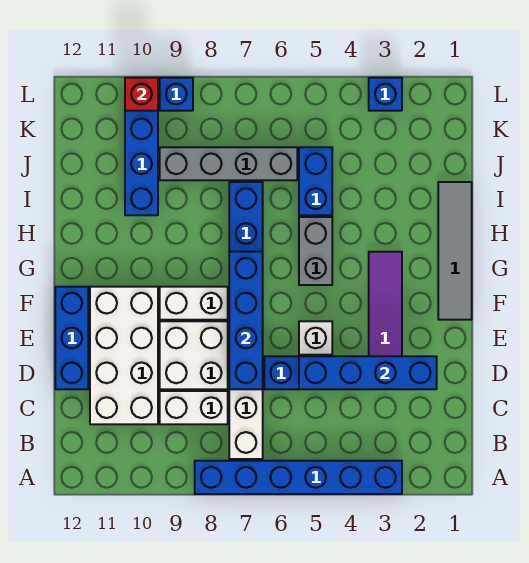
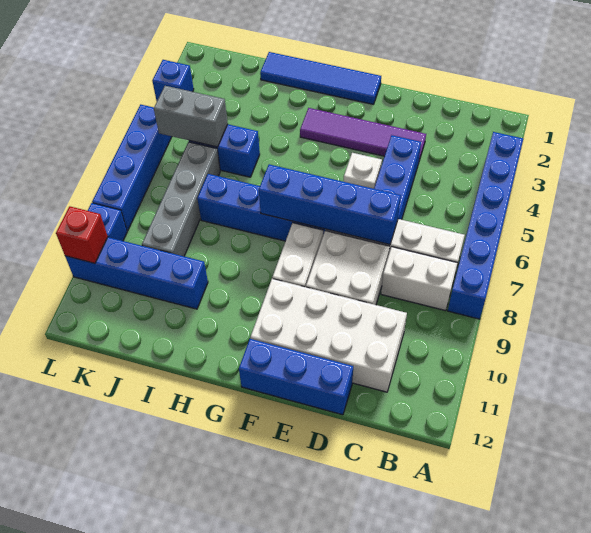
white brick C8:C9 level 1 -> white brick B8:C8 level 1
blue brick D2:D5 level 2 -> blue brick L5:L8 level 1
grey tile F1:I1 level 1 -> blue tile F1:I1 level 1
grey brick G5:H5 level 1 -> grey brick J5:K5 level 2

